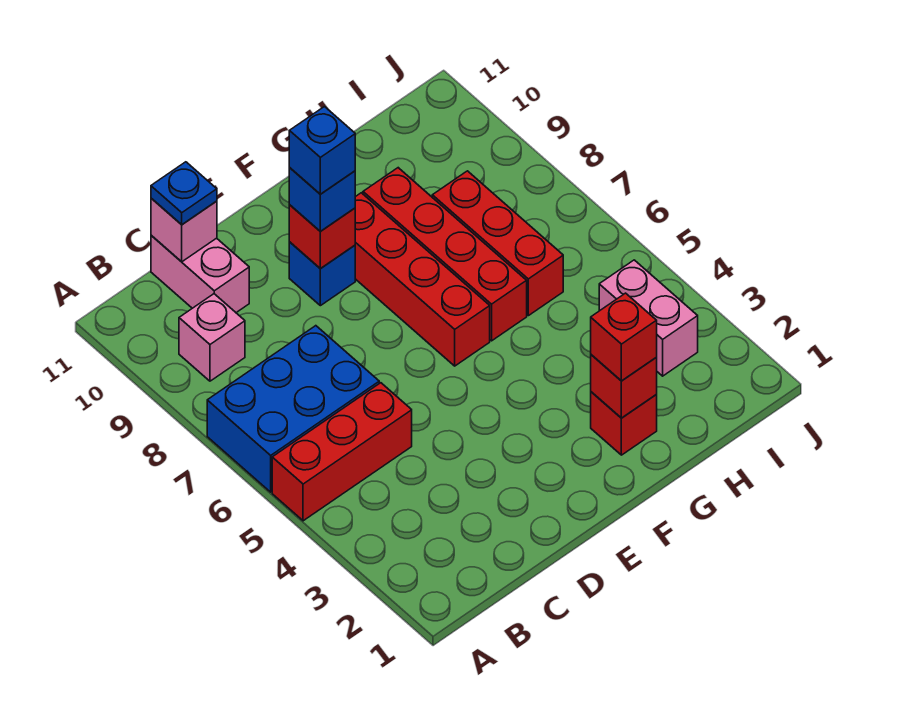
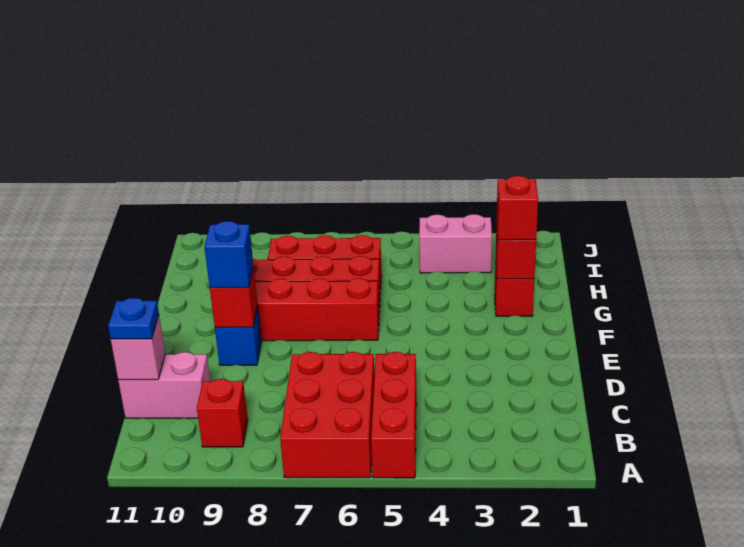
blue brick A6:C7 level 1 -> red brick A6:C7 level 1
pink brick B9 level 1 -> red brick B9 level 1
blue brick E9 level 4 -> none

